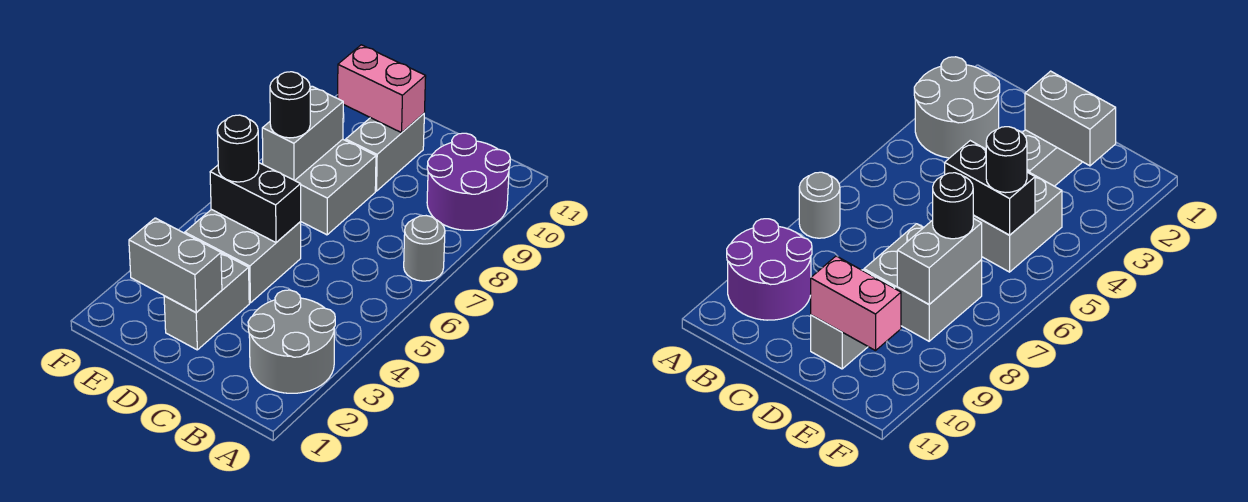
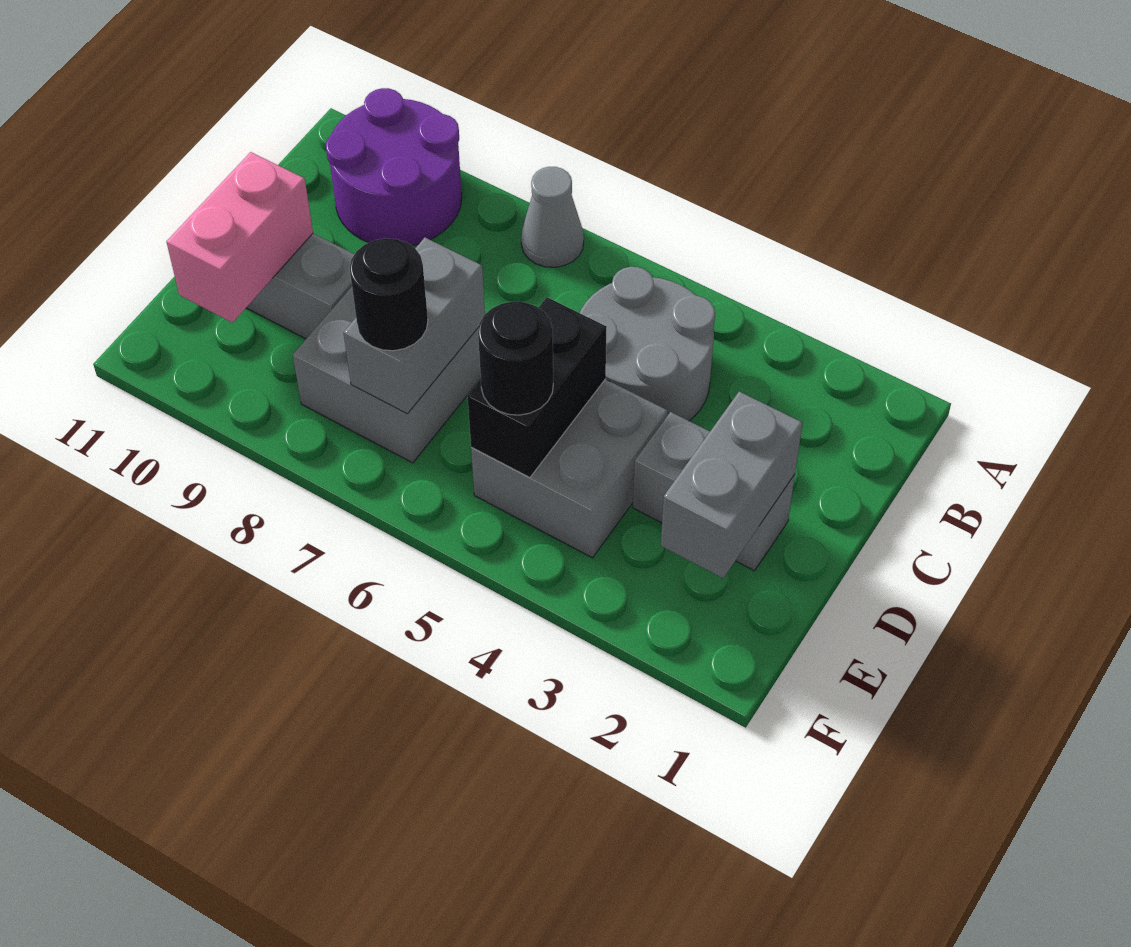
grey round brick A2:B3 level 1 -> grey round brick B4:C5 level 1
grey round brick A7 level 1 -> grey cone A7 level 1
grey brick E7:E8 level 2 -> grey brick D7:E7 level 2

